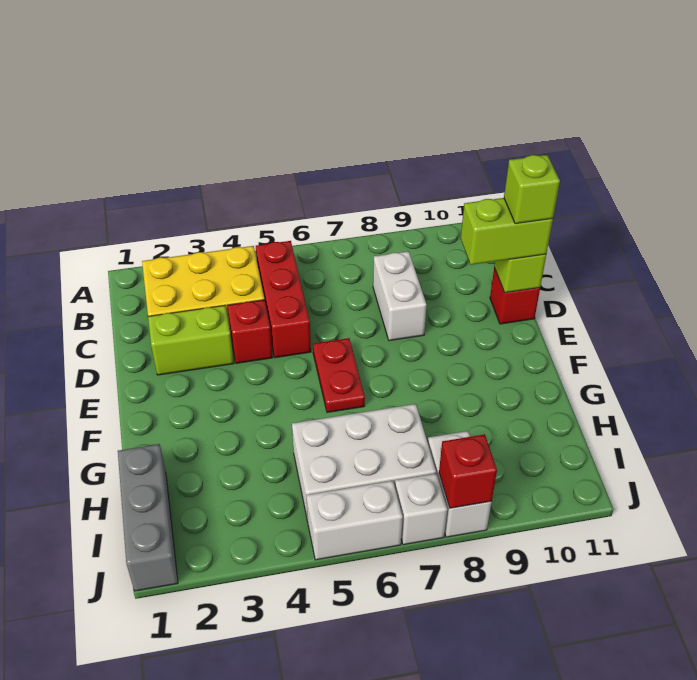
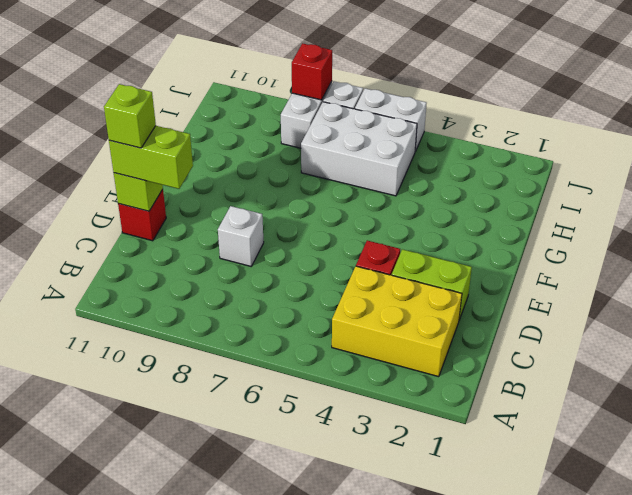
red brick B5:D5 level 1 -> none
white brick C8:D8 level 1 -> white brick D8 level 1
red plate E6:F6 level 1 -> none
grey brick H1:J1 level 1 -> none

